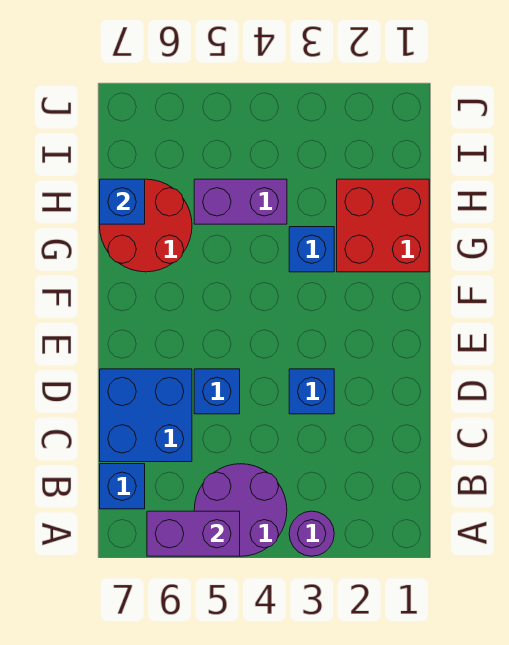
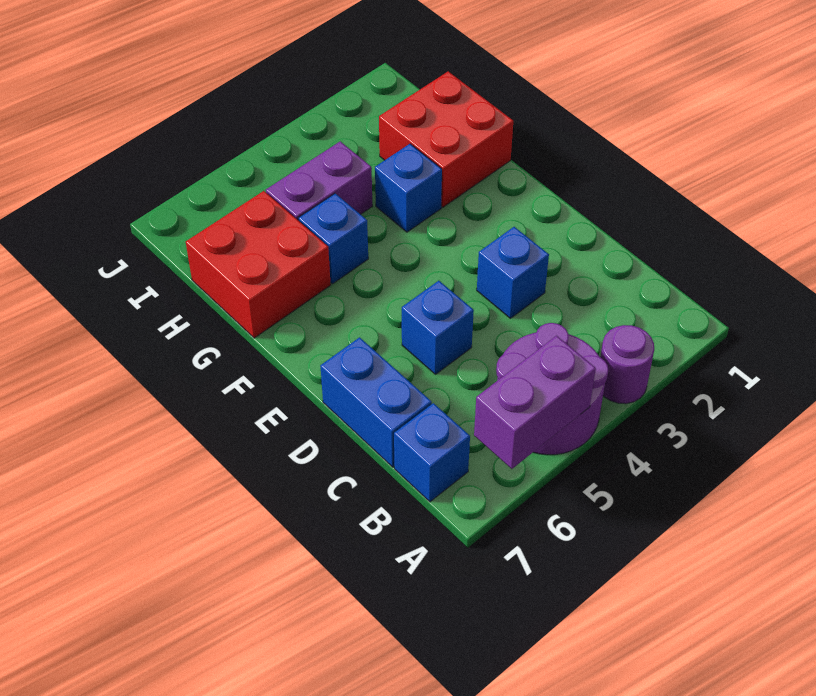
blue brick C6:D7 level 1 -> blue brick C7:D7 level 1
red round brick G6:H7 level 1 -> red brick G6:H7 level 1
blue brick H7 level 2 -> blue brick G5 level 1

